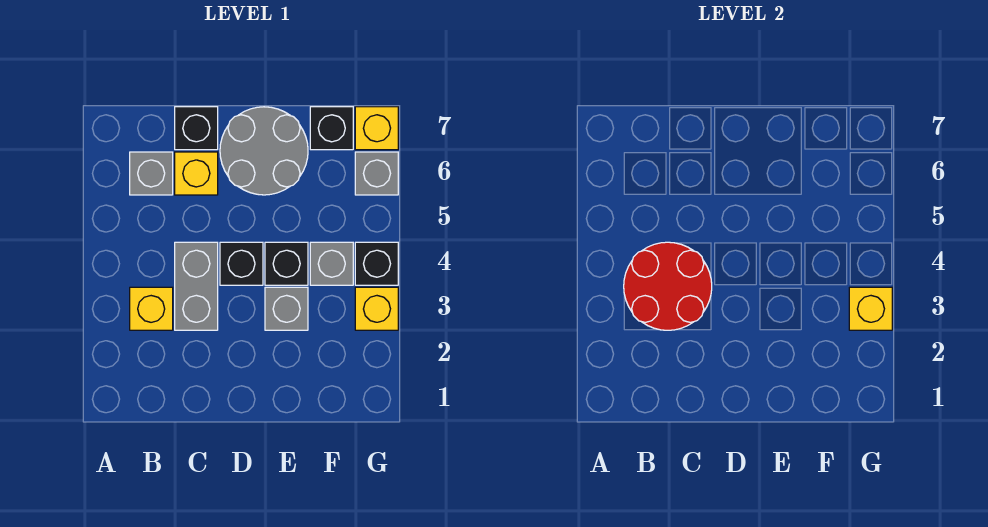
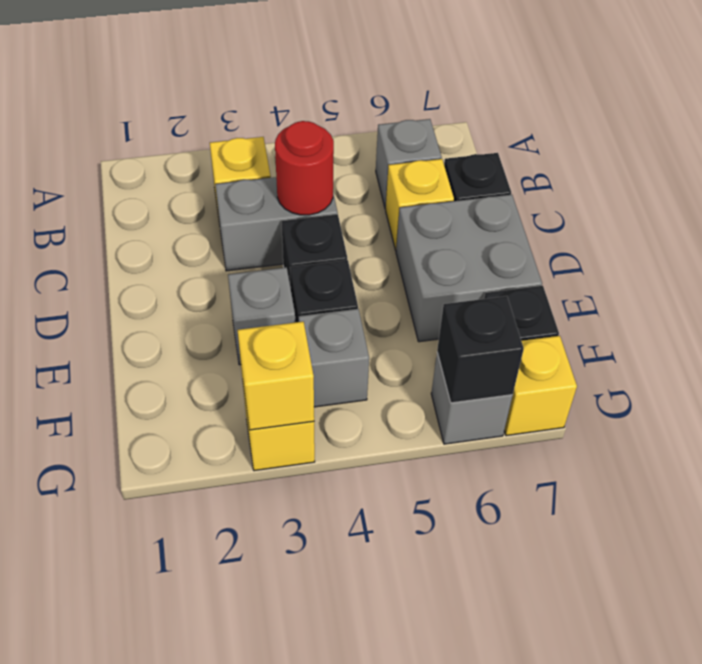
red round brick B3:C4 level 2 -> red round brick C4 level 2
grey round brick D6:E7 level 1 -> grey brick D6:E7 level 1
black brick G4 level 1 -> black brick G6 level 2

